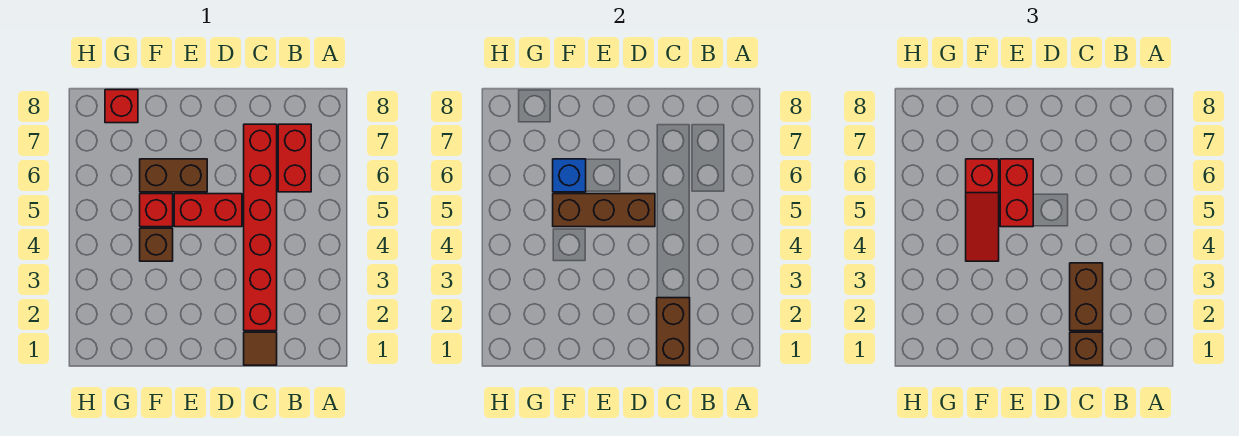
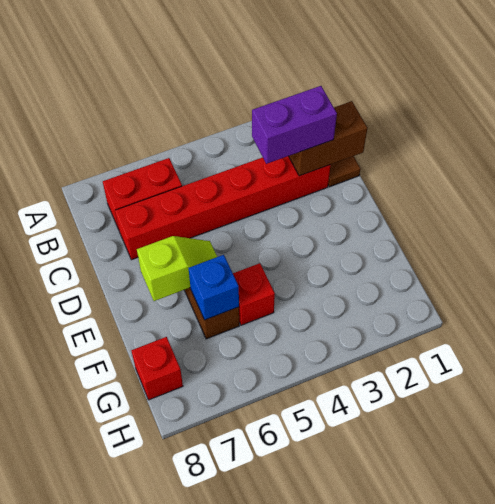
brown brick C1 level 3 -> none
brown brick C2:C3 level 3 -> purple brick C2:C3 level 3
red brick D5:E5 level 1 -> none
brown brick D5:F5 level 2 -> none
red brick E5:E6 level 3 -> none
none -> lime slope E6:E7 level 2 top 7
brown brick F4 level 1 -> none
red slope F4:F6 level 3 top 6 -> none

